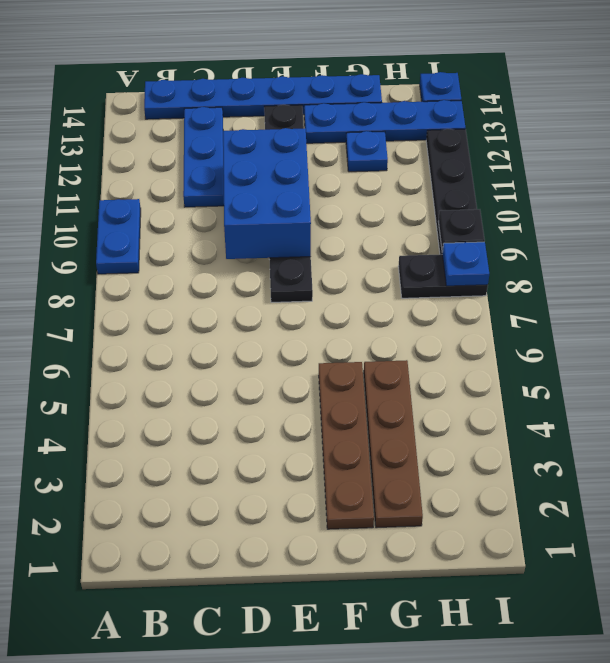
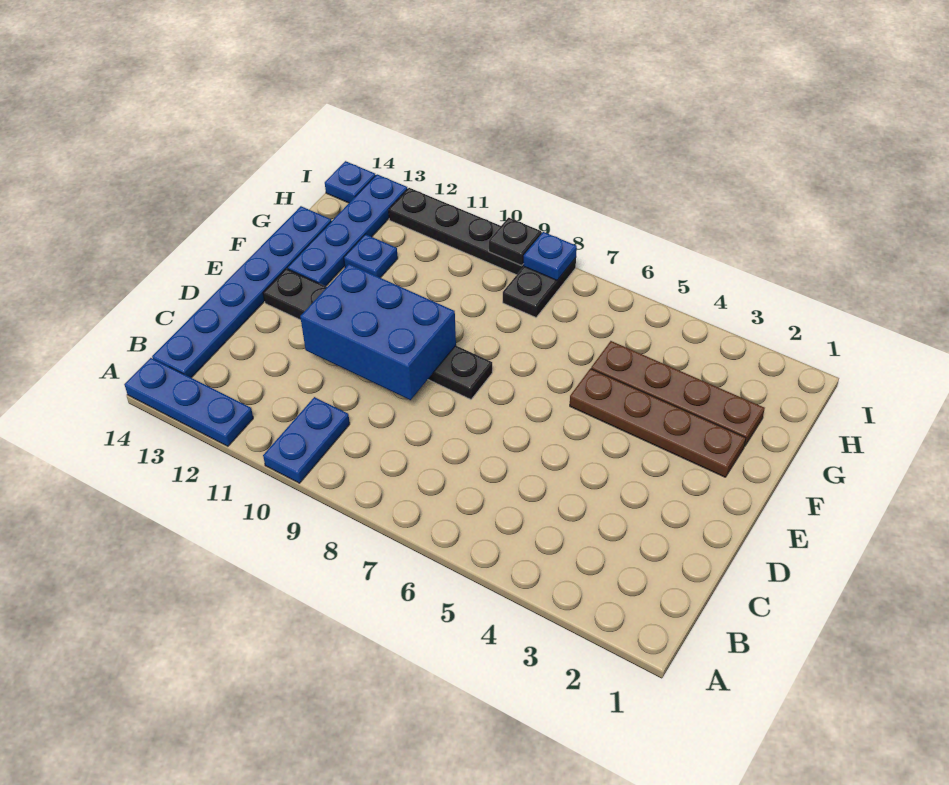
blue plate A9:A10 level 1 -> blue plate A10:B10 level 1
blue plate C11:C13 level 1 -> blue plate A12:A14 level 1

